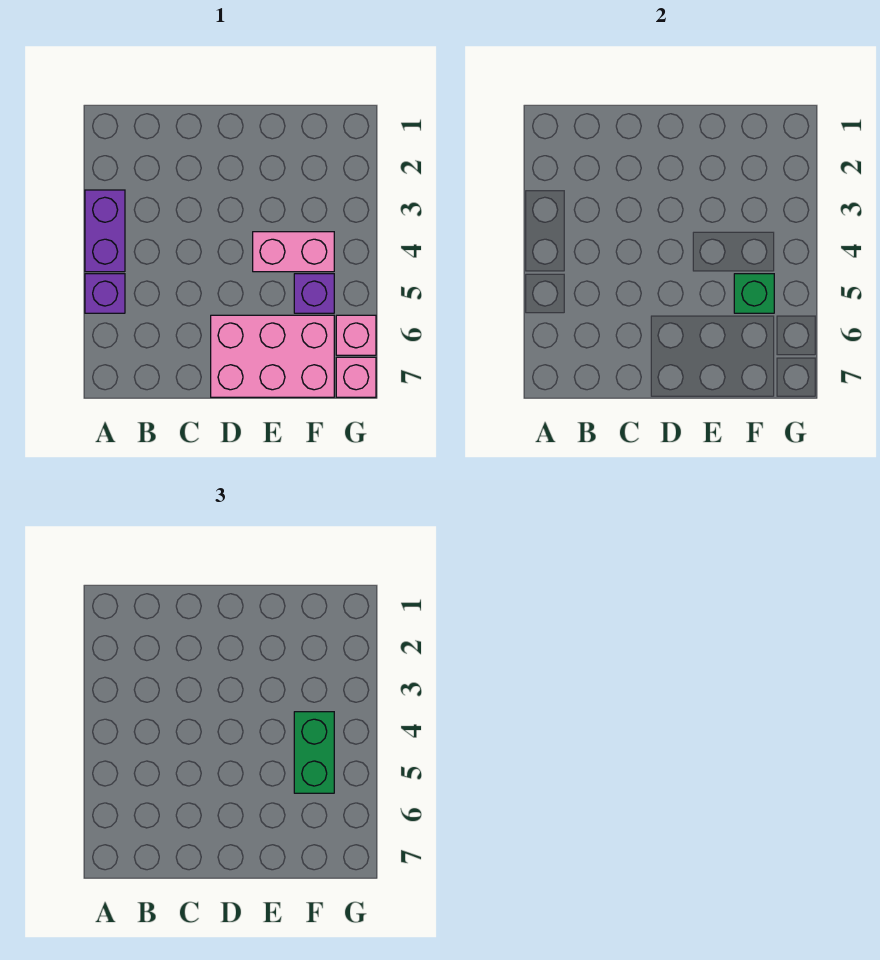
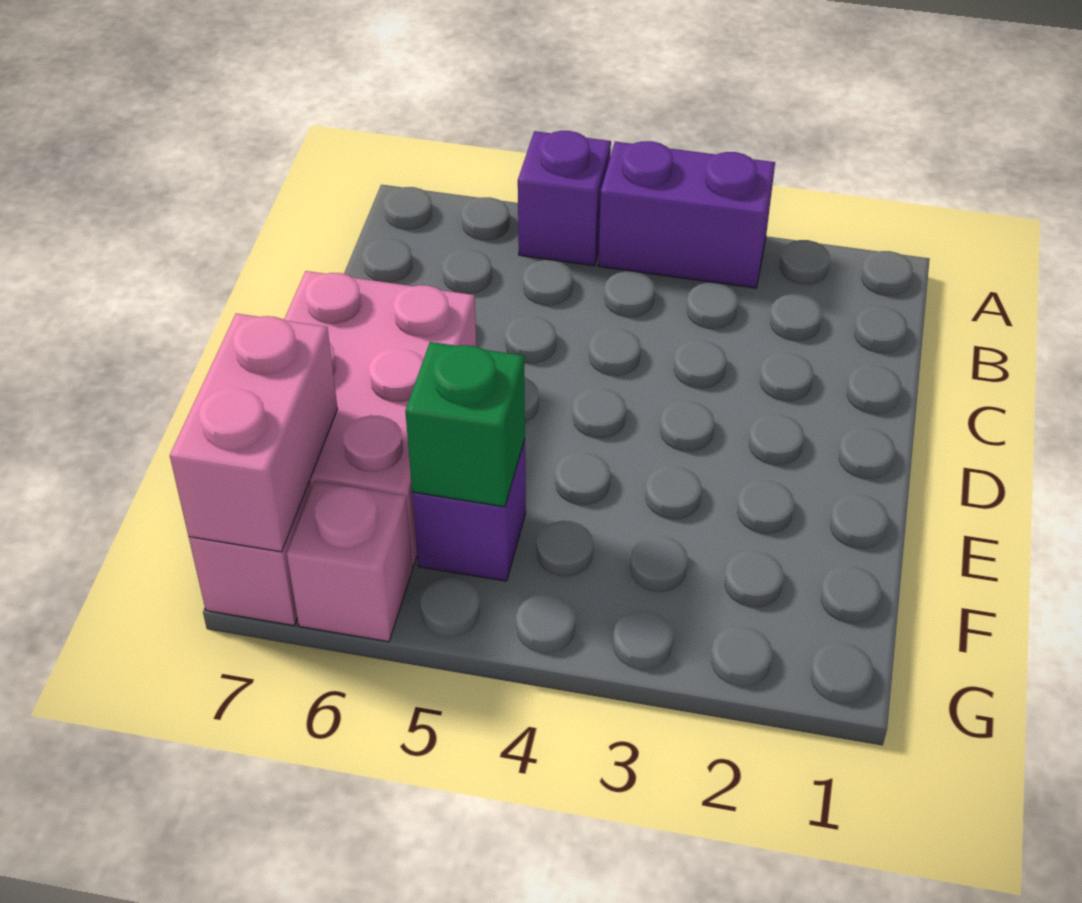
pink brick E4:F4 level 1 -> pink brick F7:G7 level 2
green brick F4:F5 level 3 -> none

